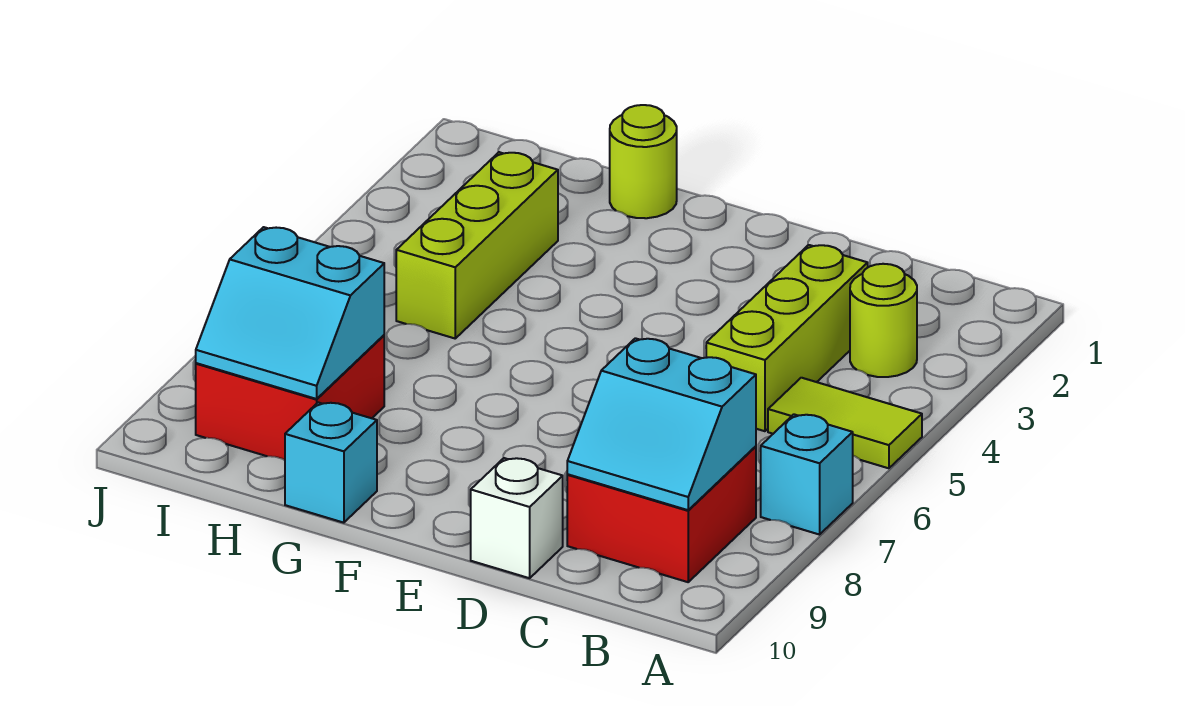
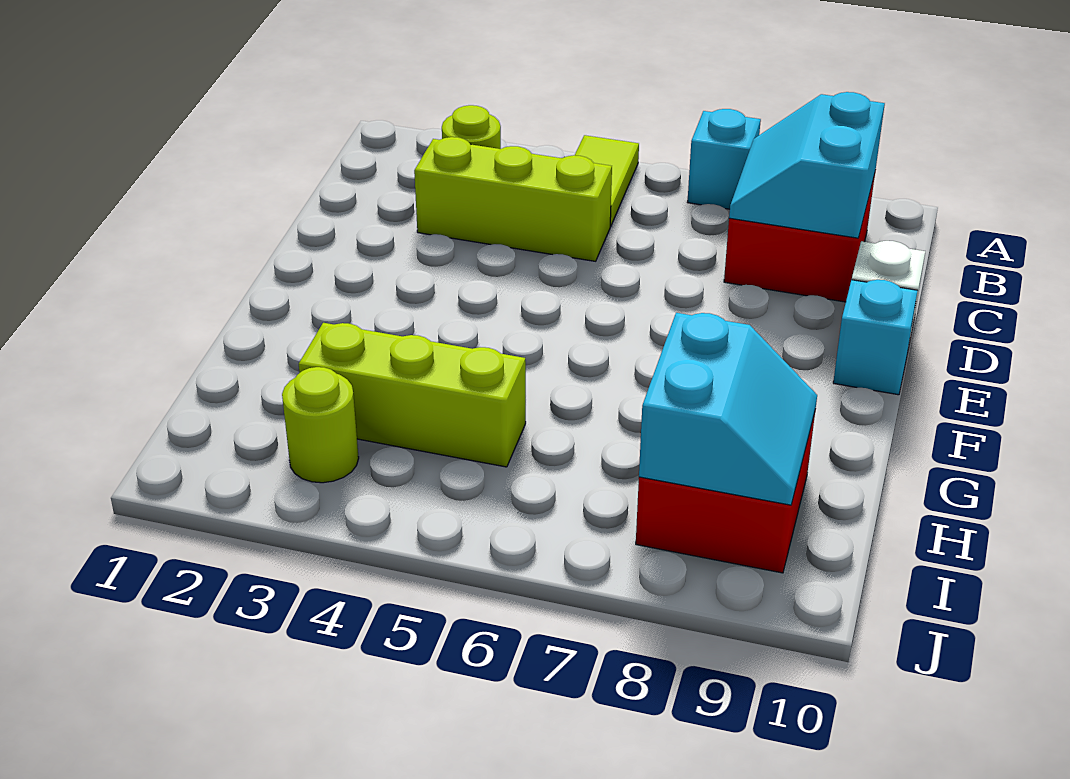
cyan slope B8:C9 level 2 top 8 -> cyan slope B8:C9 level 2 top 9
lime round brick G1 level 1 -> lime round brick I3 level 1
cyan brick G10 level 1 -> cyan brick E10 level 1

